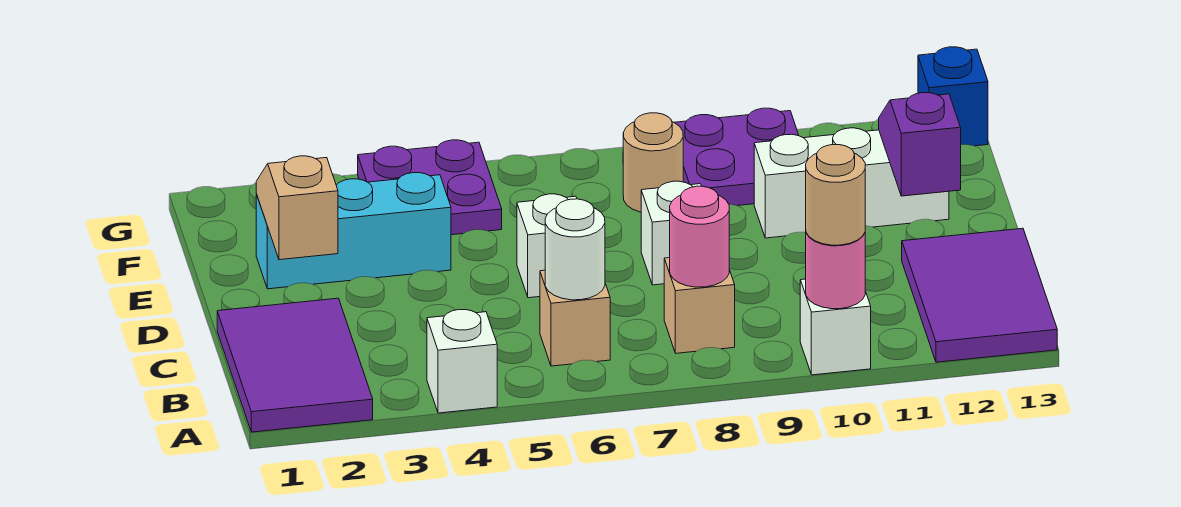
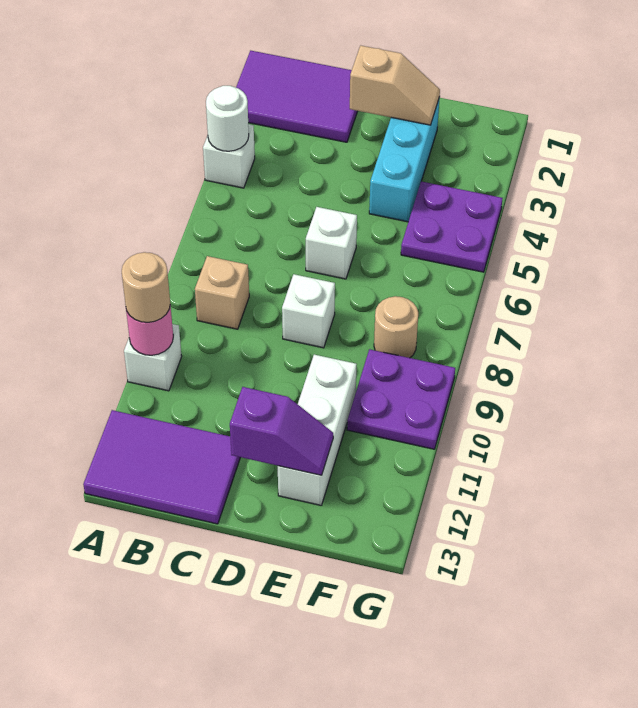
tan brick B6 level 1 -> none
white round brick B6 level 2 -> white round brick A4 level 2
pink round brick B8 level 2 -> none
blue brick G13 level 1 -> none

